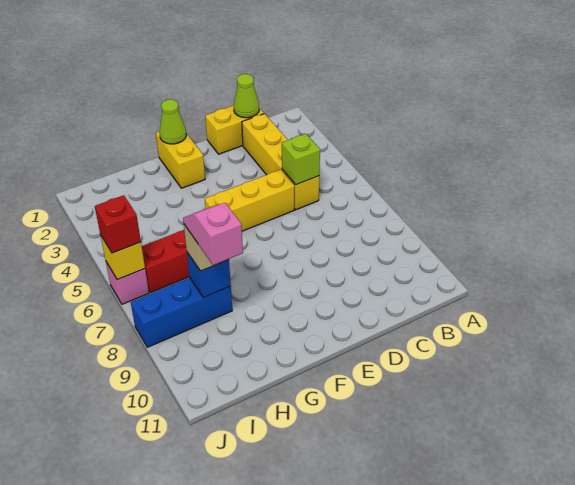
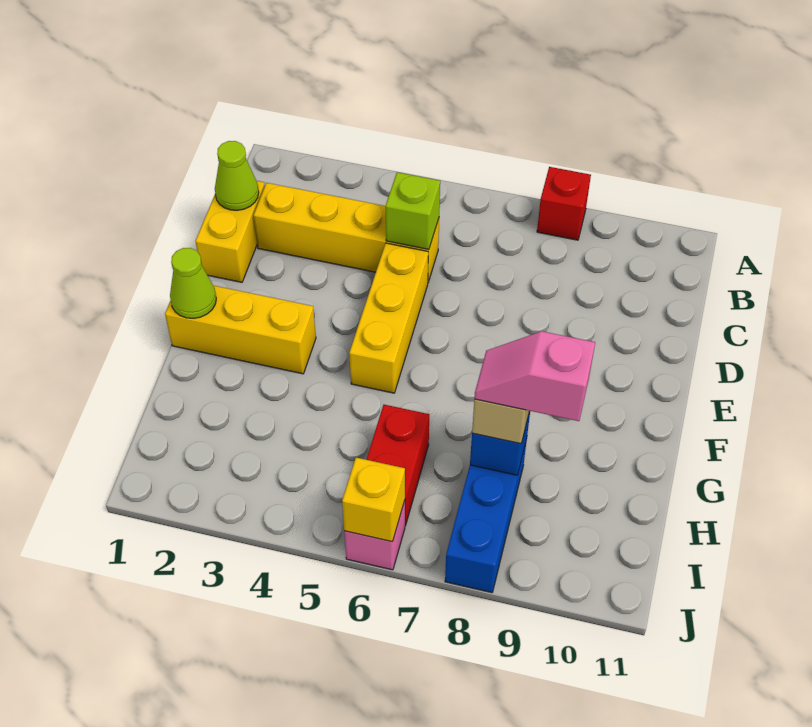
yellow brick F1:F2 level 1 -> yellow brick F1:F3 level 1
red brick J6 level 3 -> red brick A8 level 1

